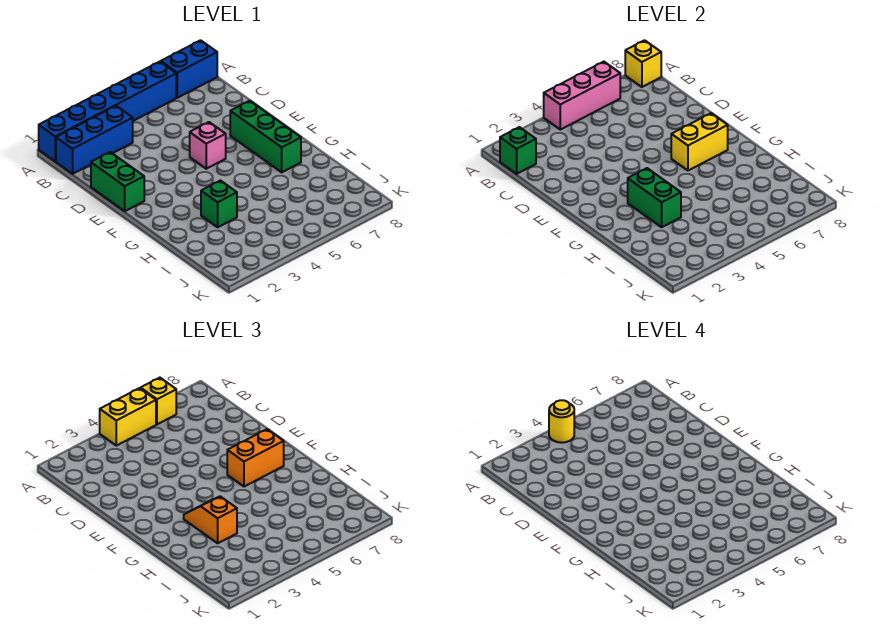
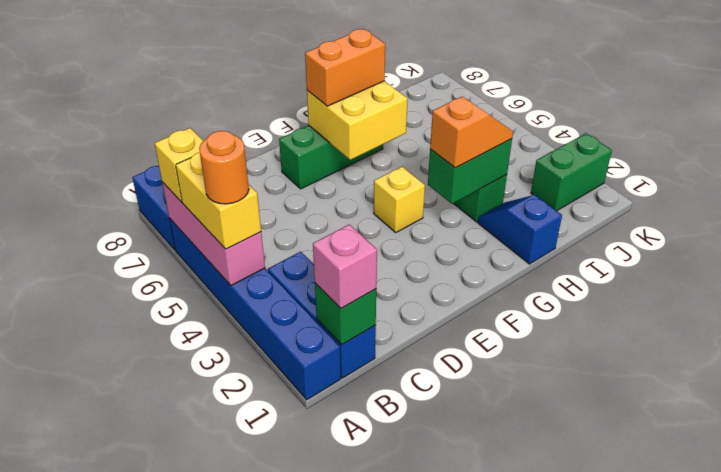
yellow round brick A4 level 4 -> orange round brick A4 level 4
yellow brick A8 level 2 -> yellow brick F4 level 1
green brick D1:E1 level 1 -> green brick J2:K2 level 1
pink brick E5 level 1 -> pink brick B1 level 3
yellow brick F6:F7 level 2 -> yellow brick F6:G7 level 2
orange brick F6:F7 level 3 -> orange brick F7:G7 level 3
orange slope G3:H3 level 3 top H -> orange slope G3:H3 level 3 top G
none -> blue slope H1:H2 level 1 top 1

